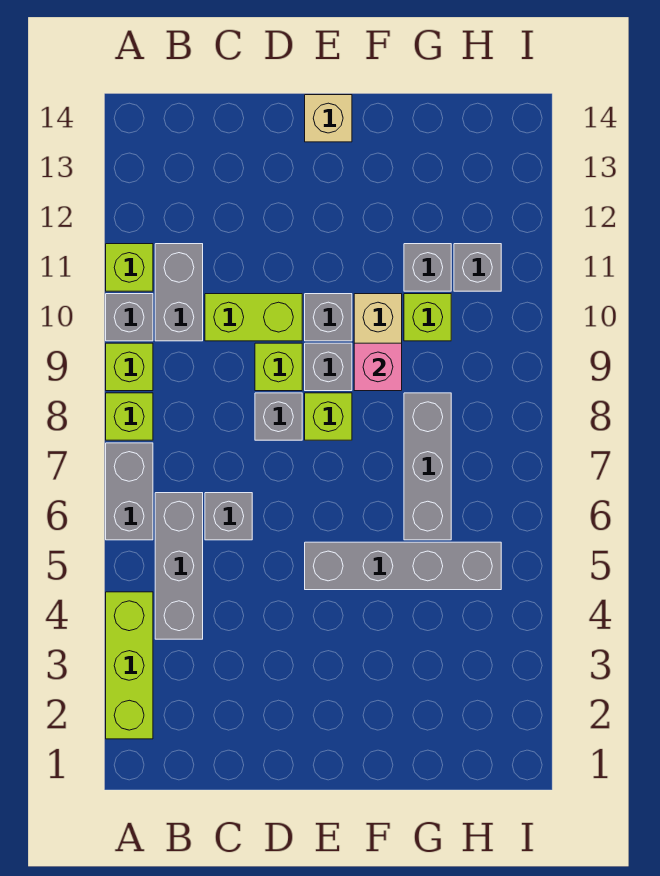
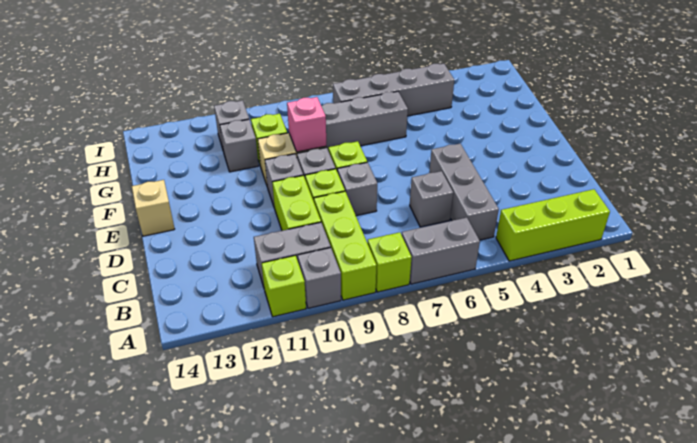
lime brick A9 level 1 -> lime brick A9:C9 level 1
grey brick B4:B6 level 1 -> grey brick B5:D5 level 1
grey brick E5:H5 level 1 -> grey brick H4:H7 level 1

